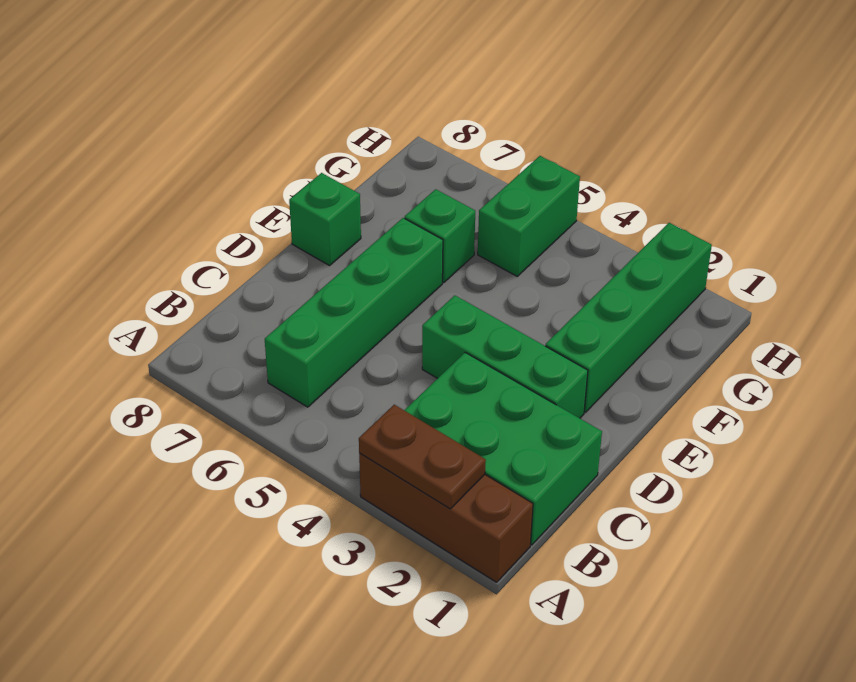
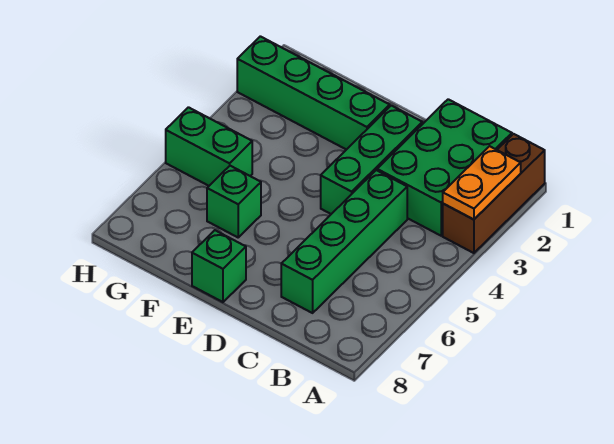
brown plate A2:A3 level 2 -> orange plate A2:A3 level 2
green brick B6:E6 level 1 -> green brick C4:C7 level 1

